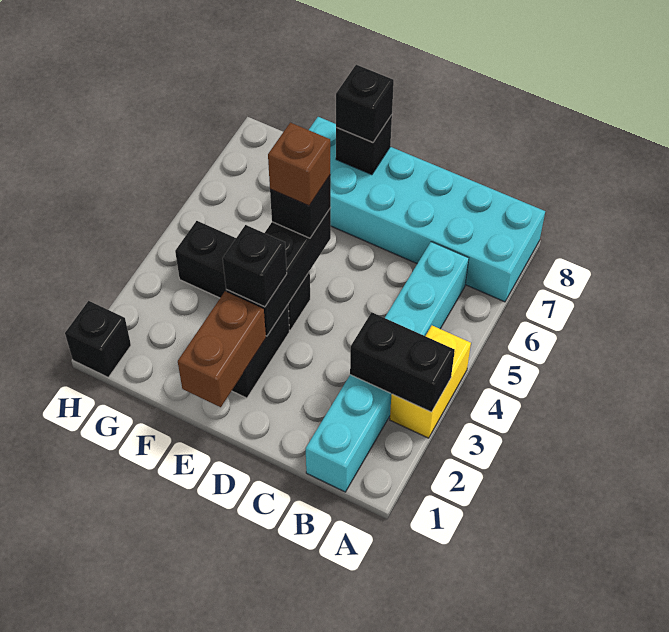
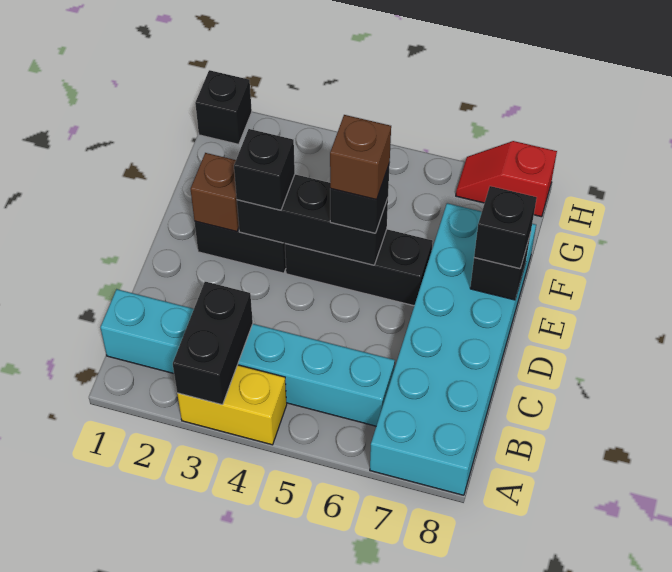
brown brick E1:E2 level 2 -> brown brick E2 level 2
black brick E4:G4 level 1 -> black brick E4:E6 level 1
none -> red slope H7:H8 level 1 top 8

